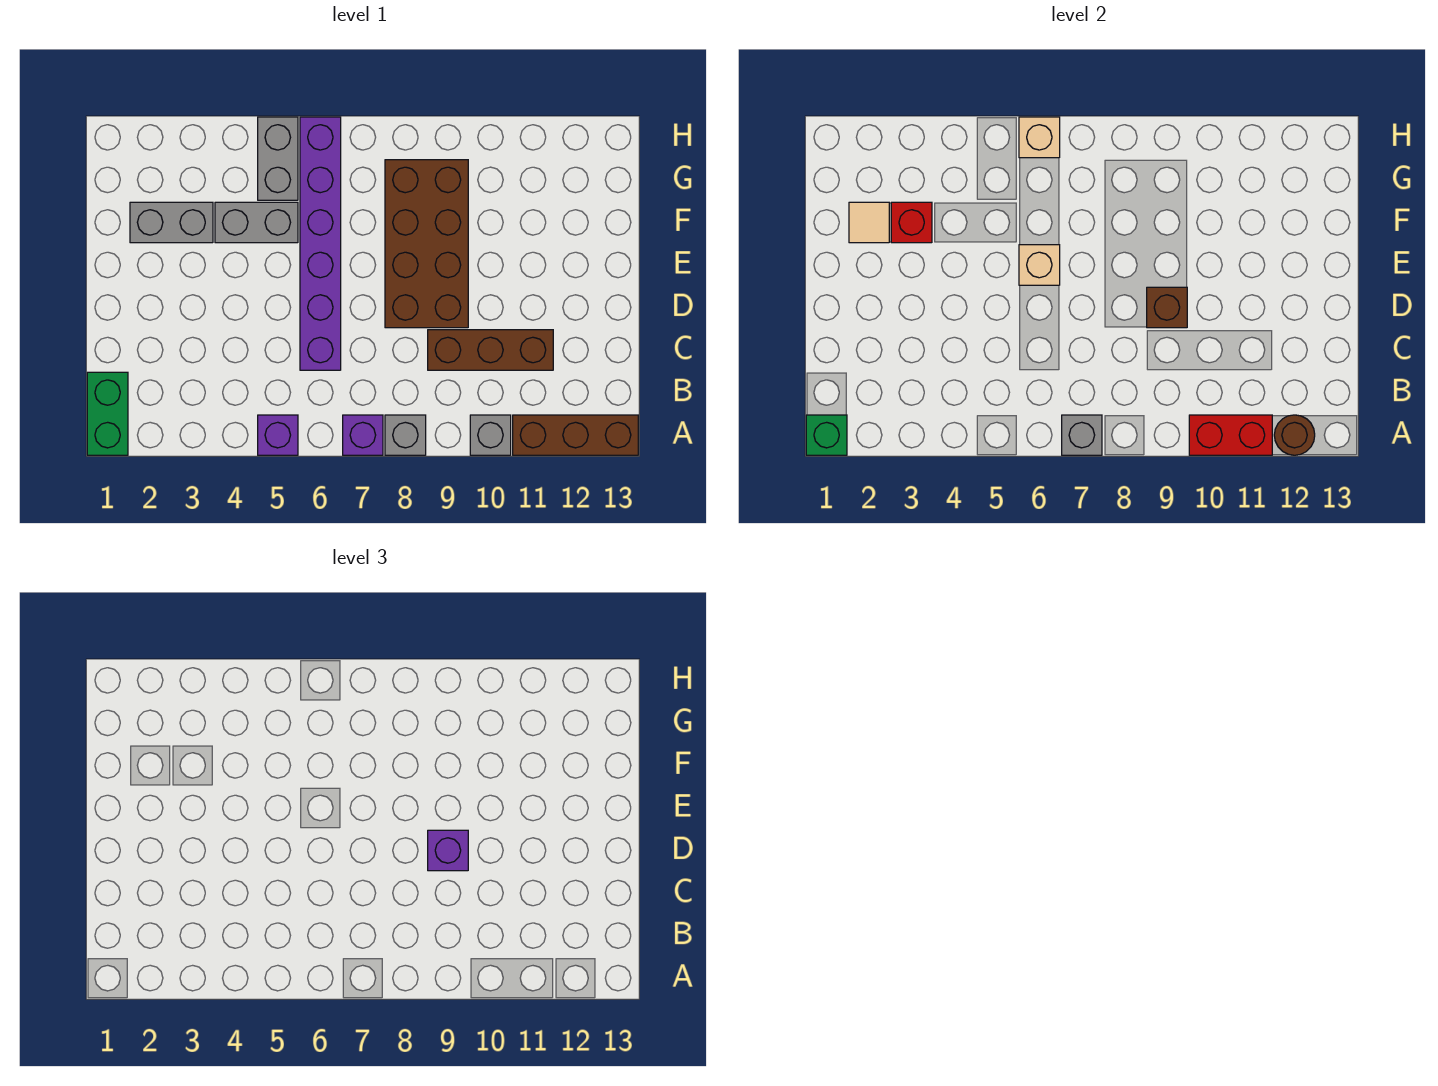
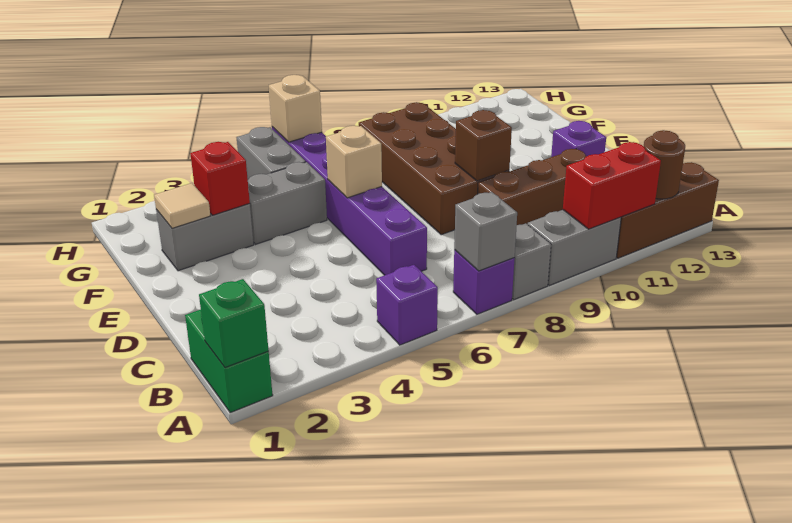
grey brick A10 level 1 -> grey brick A9:A10 level 1
purple brick D9 level 3 -> purple brick D12 level 1

